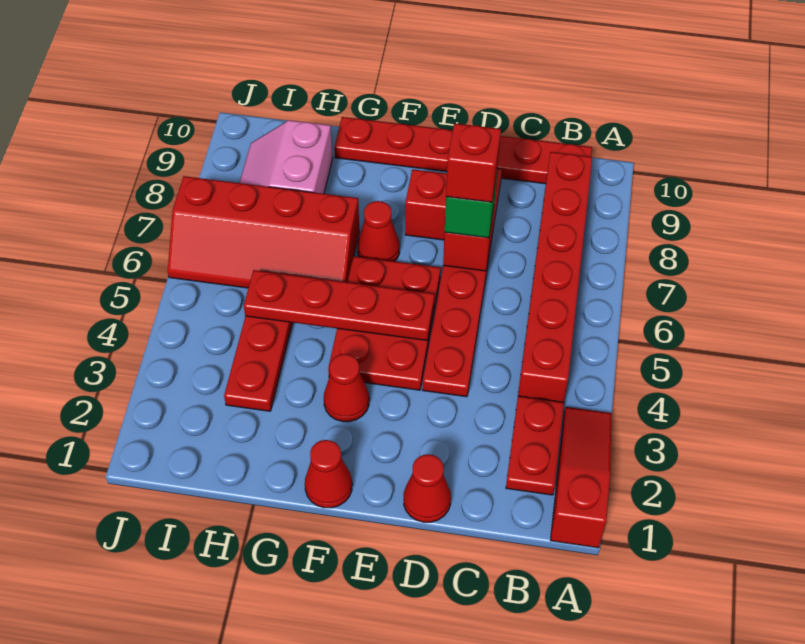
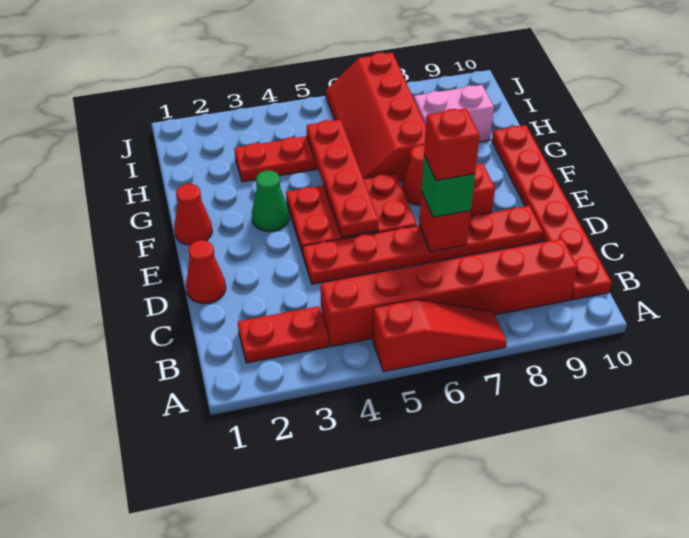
red slope A1:A3 level 1 top 1 -> red slope A5:A7 level 1 top 5
red cone F3 level 1 -> green cone F3 level 1

